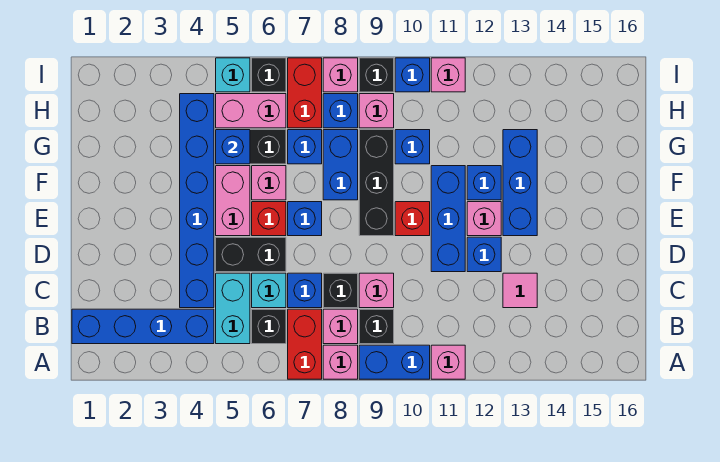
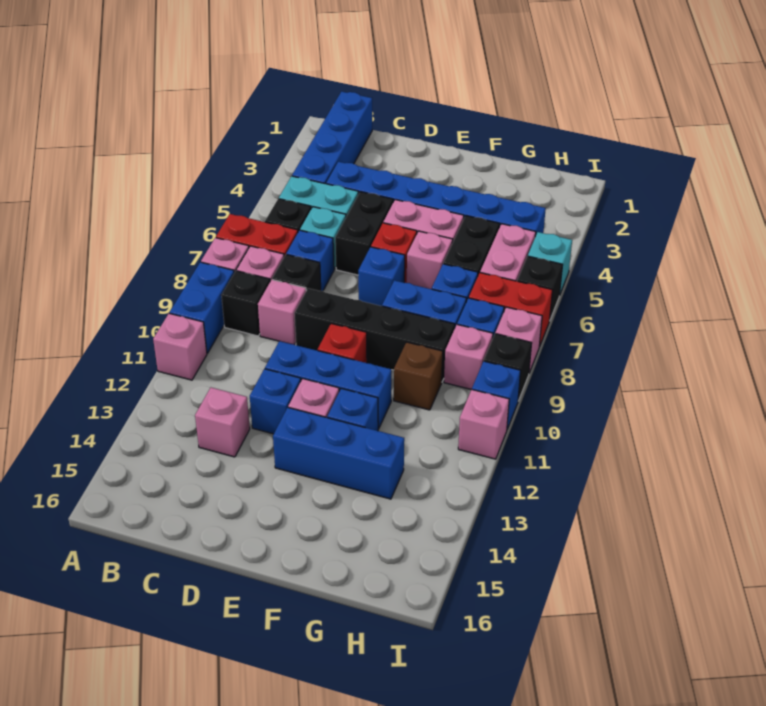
pink tile C13 level 1 -> pink brick C13 level 1
black brick E9:G9 level 1 -> black brick D9:G9 level 1
blue brick G5 level 2 -> none
blue brick G10 level 1 -> brown brick G10 level 1

